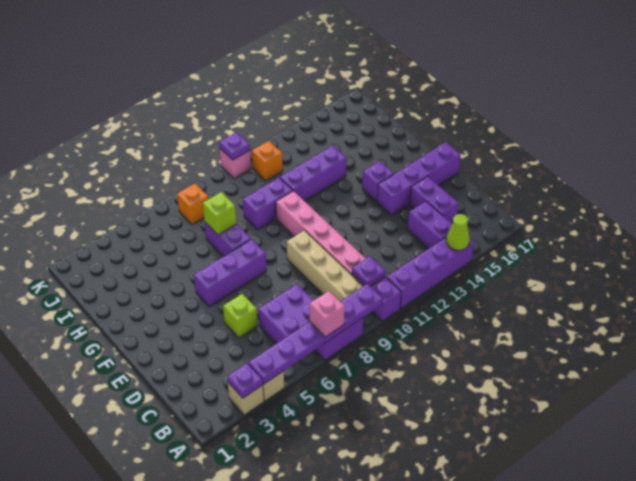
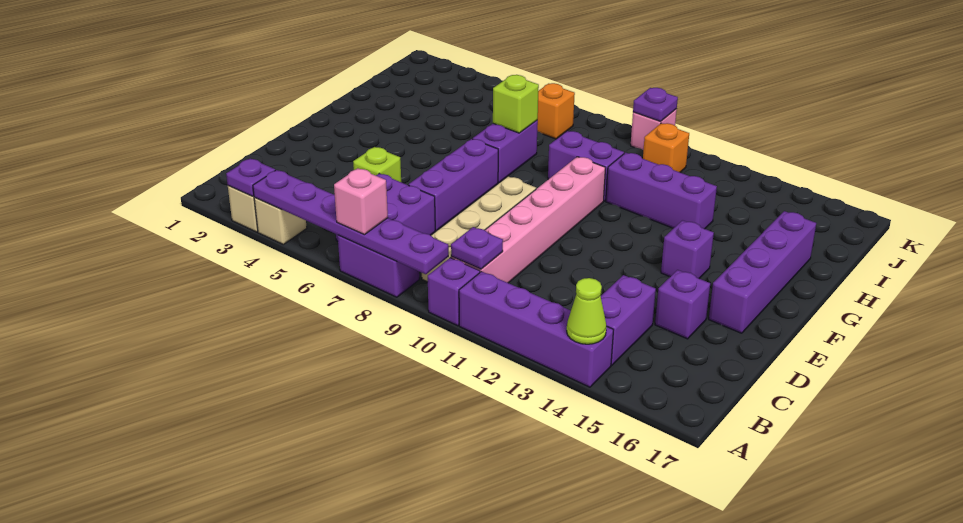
purple brick C15:D15 level 1 -> purple brick D15 level 1
purple brick E14:E17 level 1 -> purple brick E16:H16 level 1
purple brick F5:F7 level 1 -> purple brick D7:F7 level 1

